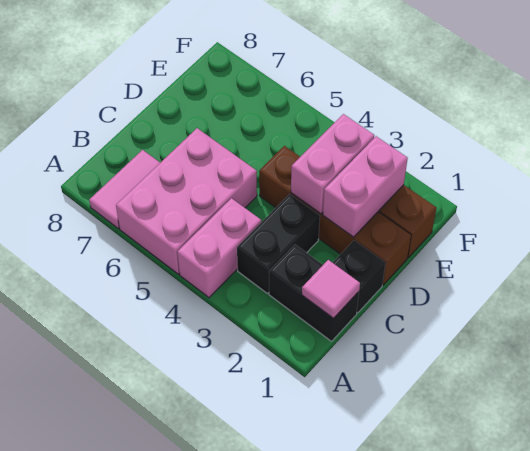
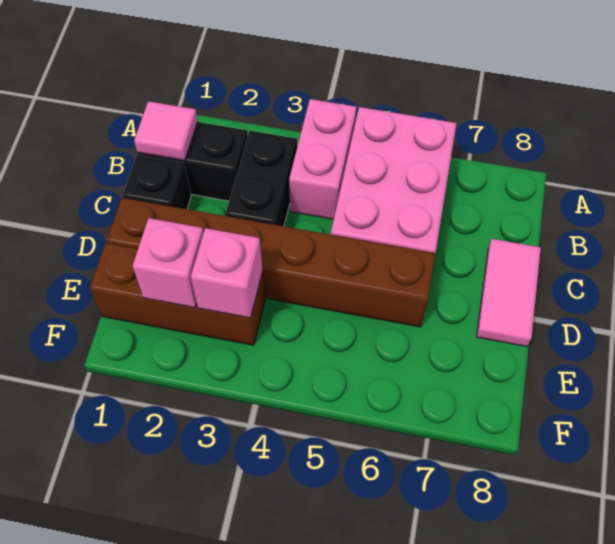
pink tile A7:B7 level 1 -> pink tile C8:D8 level 1
brown brick D1:D4 level 1 -> brown brick D1:D6 level 1
pink brick D2:E2 level 2 -> pink brick E2 level 2
pink brick D3:E3 level 2 -> pink brick E3 level 2

